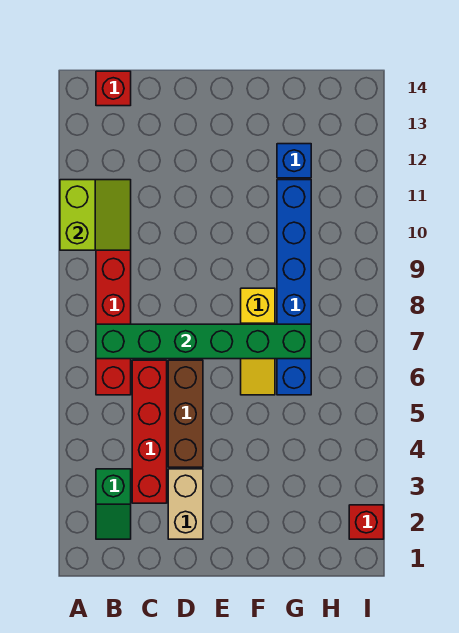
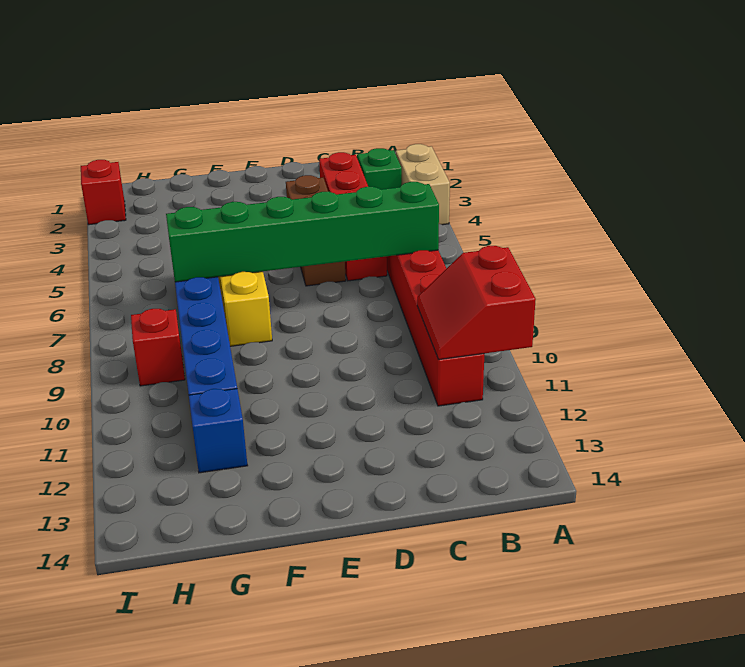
lime slope A10:B11 level 2 top A -> red slope A10:B11 level 2 top A
red brick B14 level 1 -> red brick H9 level 1
tan brick D2:D3 level 1 -> tan brick A3:A4 level 1

